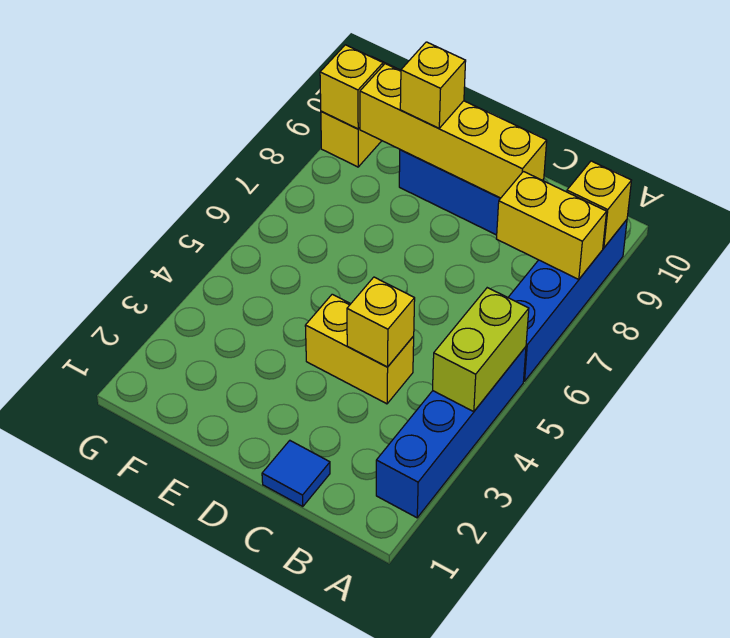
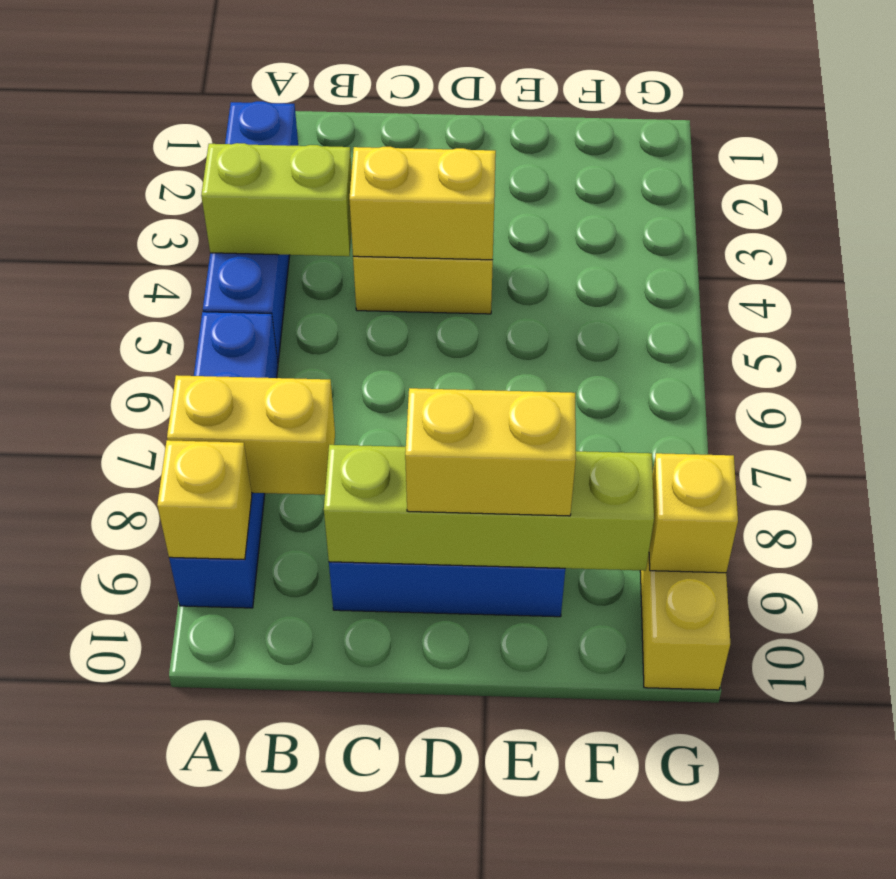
lime brick A4:A5 level 2 -> lime brick A4:B4 level 2
blue tile C1 level 1 -> none
yellow brick C4 level 2 -> yellow brick C4:D4 level 2
yellow brick C9:F9 level 2 -> lime brick C9:F9 level 2
yellow brick E9 level 3 -> yellow brick D9:E9 level 3

